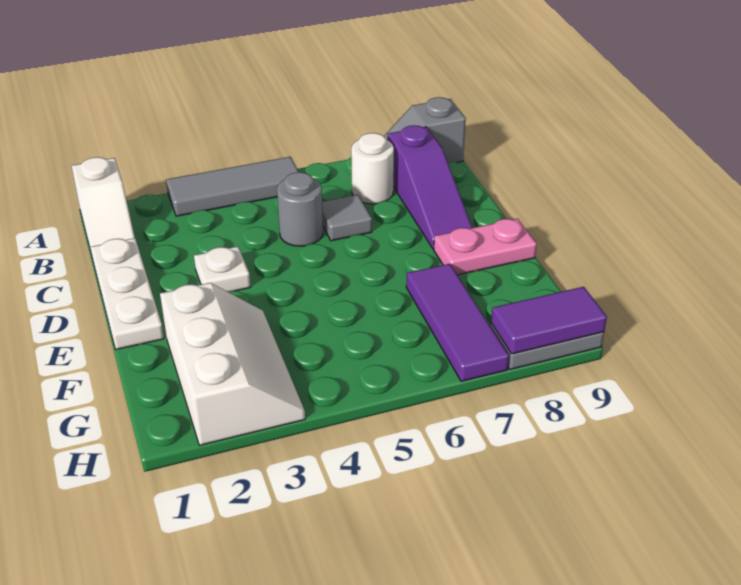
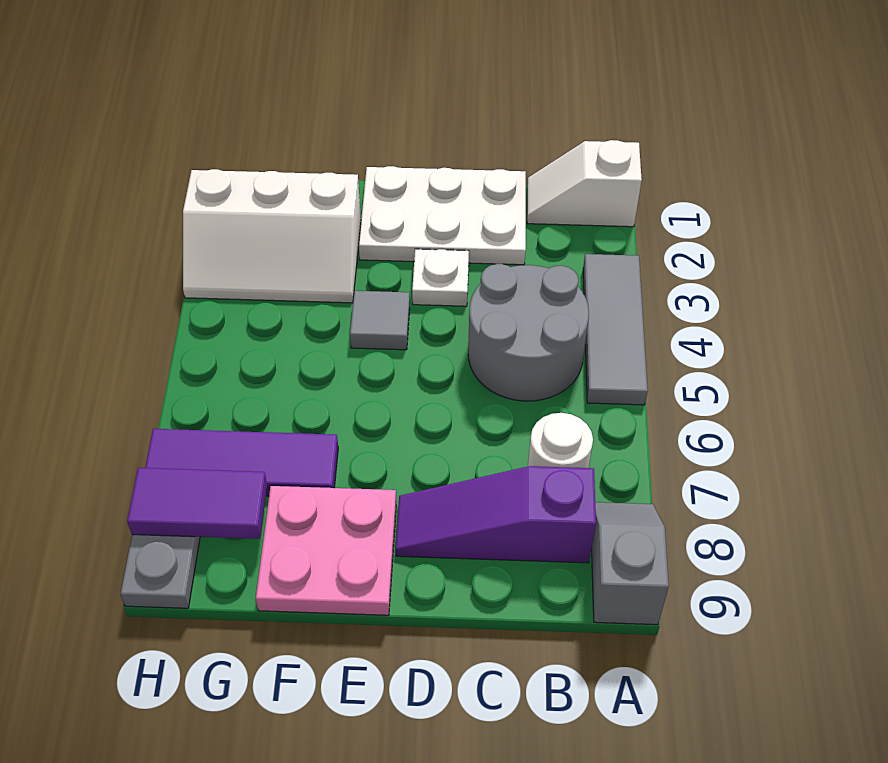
white plate C1:E1 level 1 -> white plate C1:E2 level 1
grey round brick C5 level 1 -> grey round brick B4:C5 level 1
grey tile C6 level 1 -> grey tile E4 level 1
pink plate E8:E9 level 1 -> pink plate E8:F9 level 1
purple tile H8:H9 level 2 -> purple tile G8:H8 level 2

